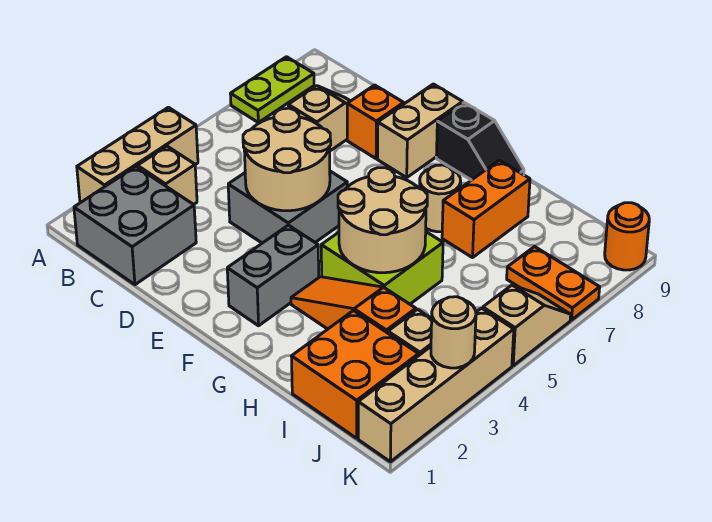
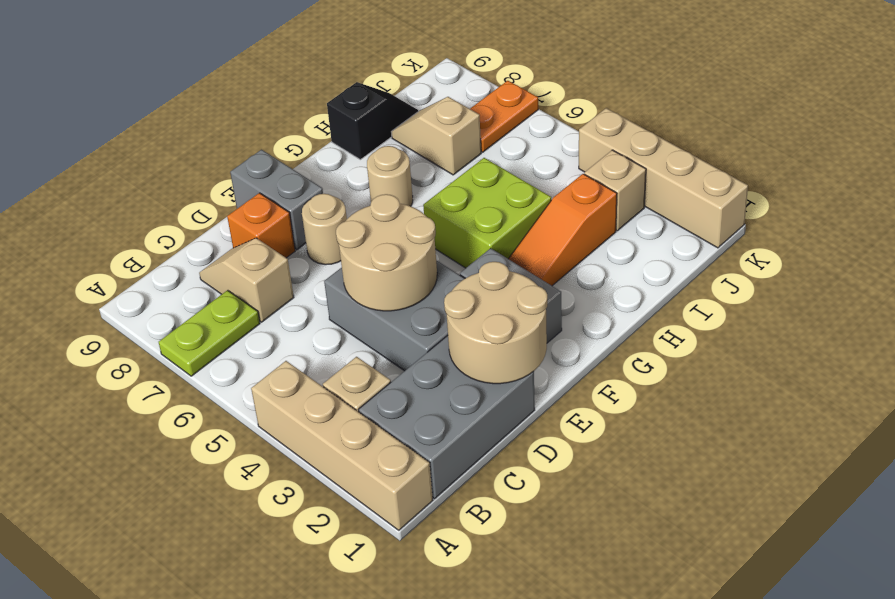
tan brick A2:A4 level 1 -> tan brick A1:A4 level 1
lime plate A7:A8 level 1 -> lime plate A7:B7 level 1
grey brick B1:C2 level 1 -> grey brick B1:D2 level 1
grey brick D4:E5 level 1 -> grey brick D3:E5 level 1
tan brick E8:E9 level 1 -> grey brick E8:E9 level 1
black slope F9:G9 level 1 top F -> black slope H9:I9 level 1 top H
tan round brick G4:H5 level 2 -> tan round brick D1:E2 level 2
orange brick H7:H8 level 1 -> none
orange brick I1:J2 level 1 -> none
tan round brick K3 level 2 -> tan round brick E7 level 1
tan slope K5:K6 level 1 top 5 -> tan slope I7:I8 level 1 top 7
orange round brick K9 level 1 -> none

